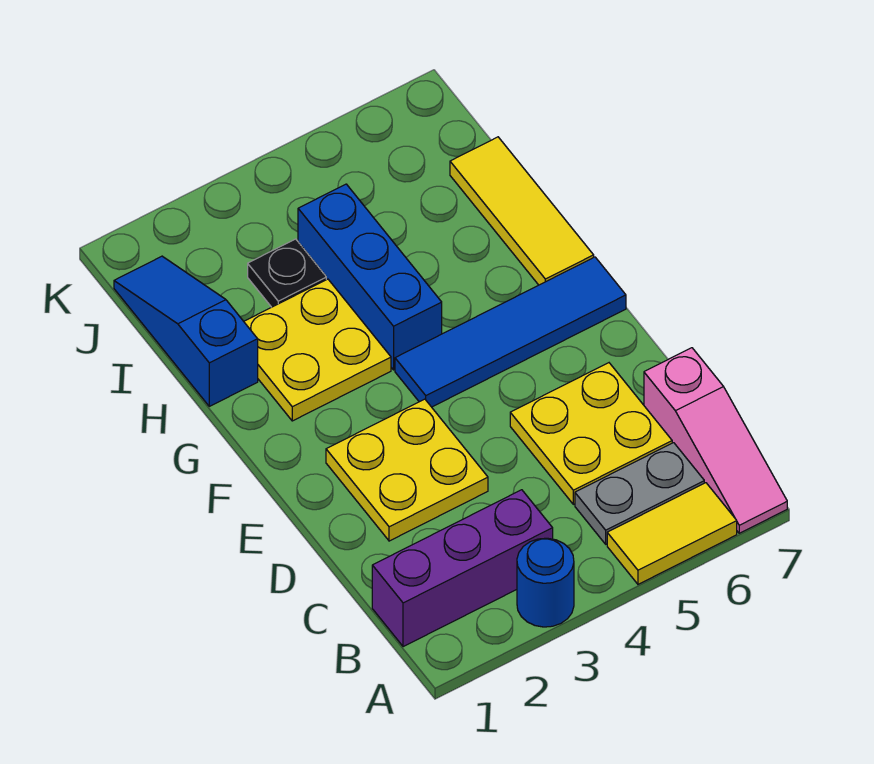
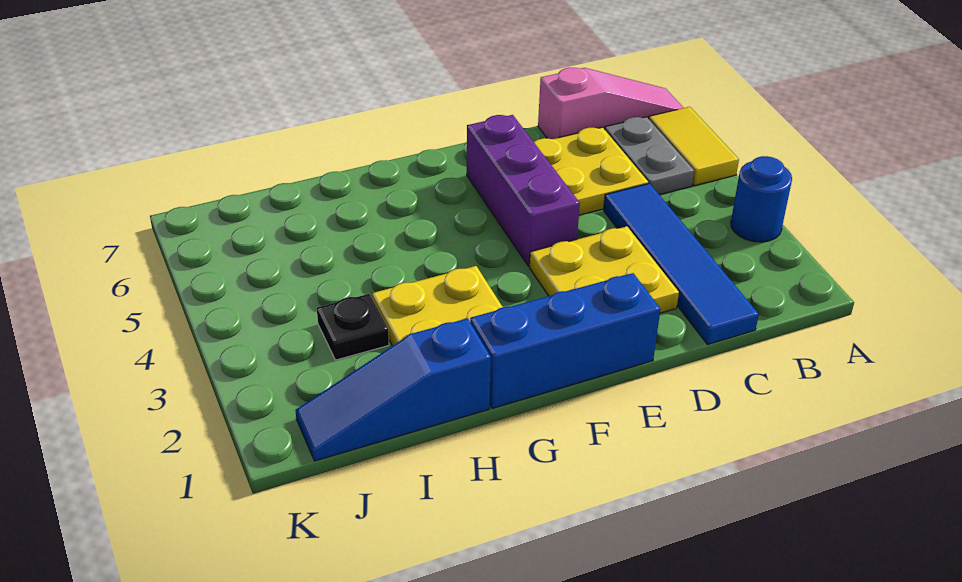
purple brick B1:B3 level 1 -> purple brick E4:E6 level 1
blue tile F4:F7 level 1 -> blue tile C1:C4 level 1
blue brick G4:I4 level 1 -> blue brick E1:G1 level 1
yellow tile G7:I7 level 1 -> none

